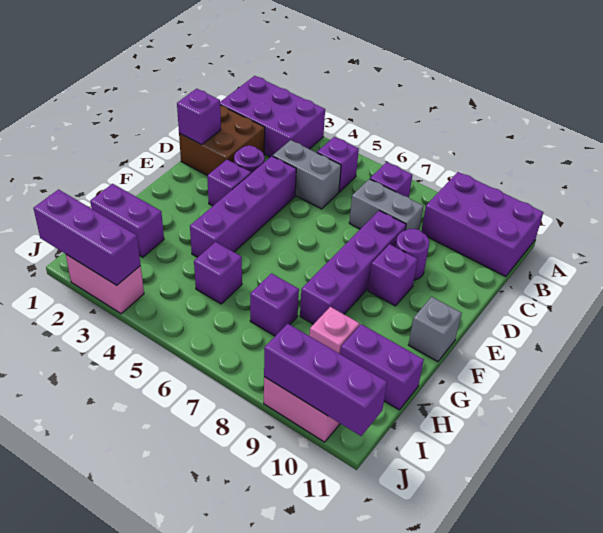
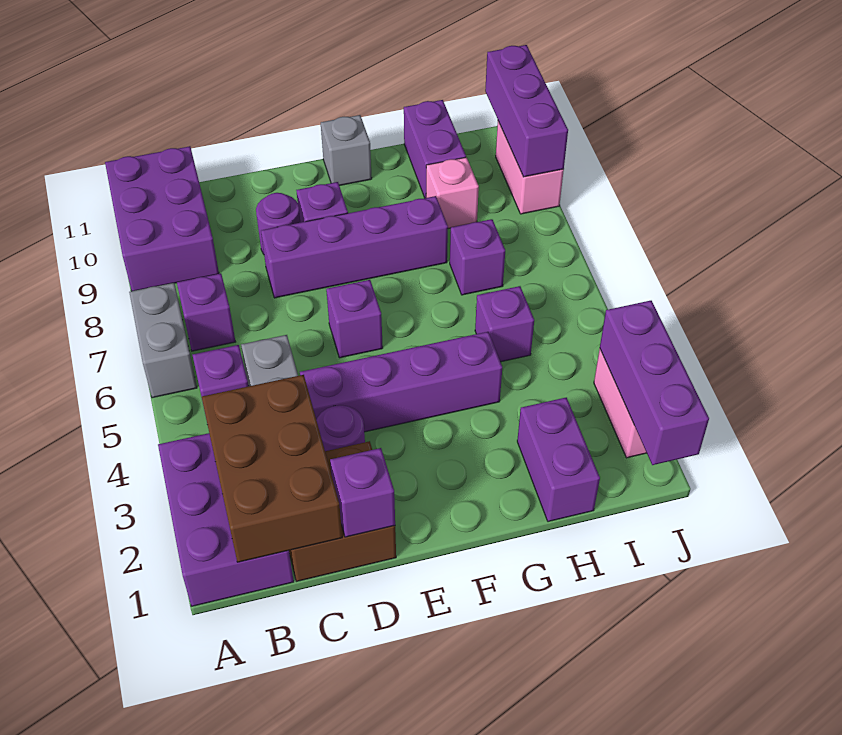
none -> brown brick B1:C3 level 2
grey brick C7:C8 level 1 -> grey brick A6:A7 level 1
purple brick E3 level 1 -> purple brick E6 level 1

